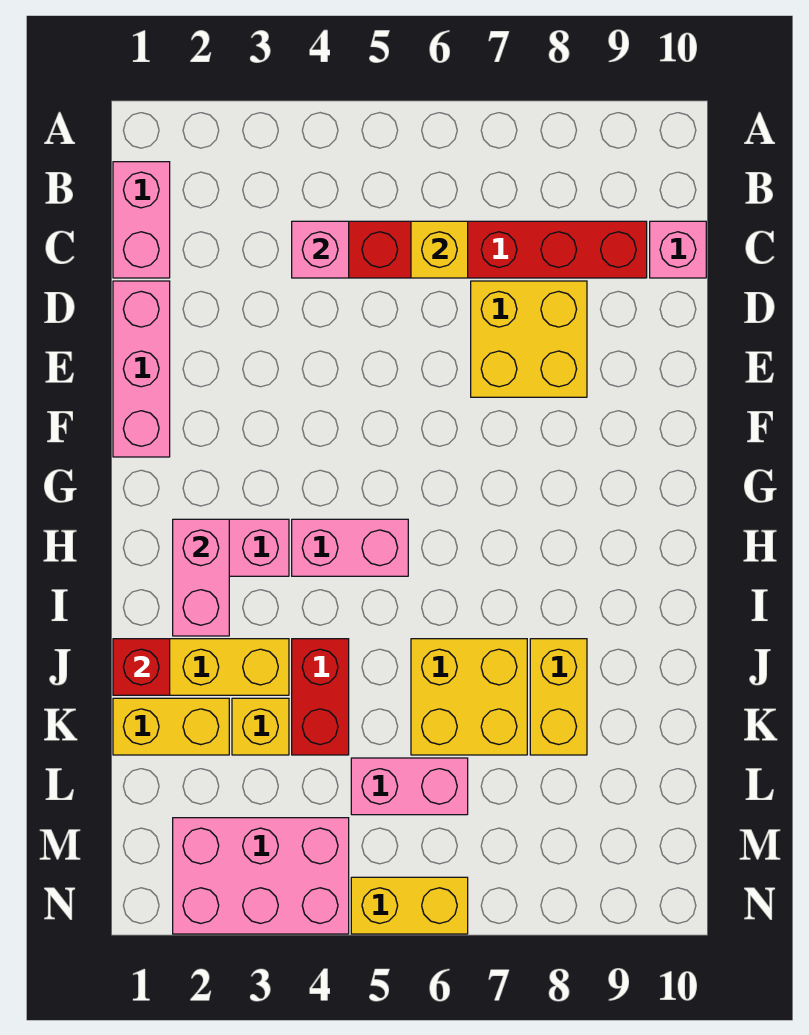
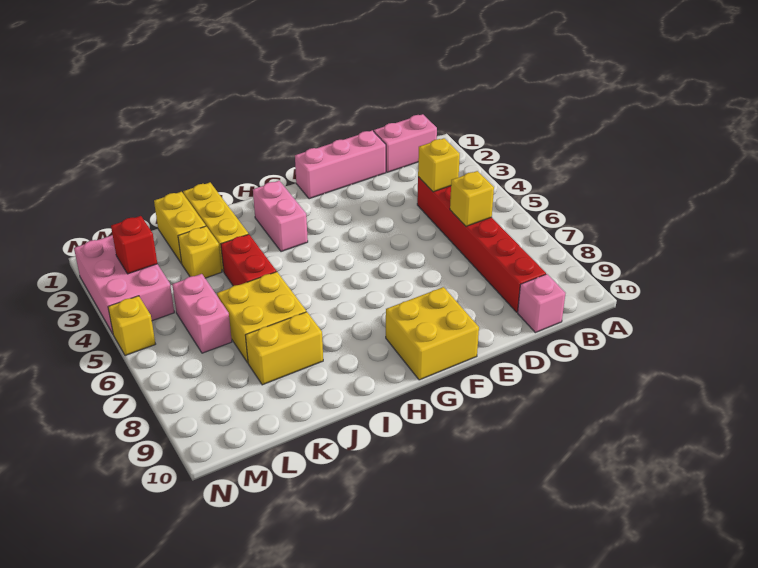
pink brick C4 level 2 -> yellow brick C4 level 2
yellow brick D7:E8 level 1 -> yellow brick F9:G10 level 1
pink brick H2:I2 level 2 -> none
pink brick H4:H5 level 1 -> none
red brick J1 level 2 -> red brick M3 level 2
red brick J4:K4 level 1 -> red brick J4:J5 level 1
yellow brick N5:N6 level 1 -> yellow brick N5 level 1

